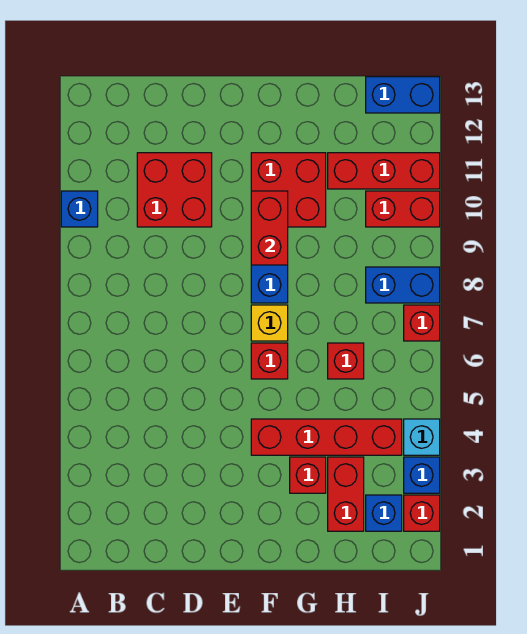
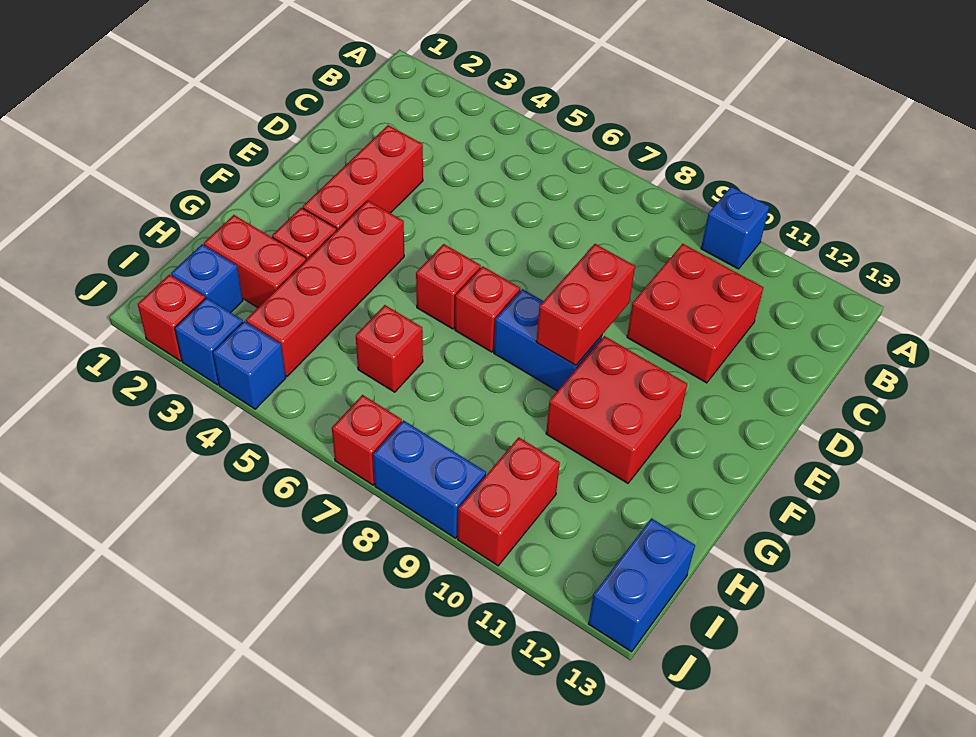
yellow brick F7 level 1 -> red brick F7 level 1
red brick F9:F10 level 2 -> red brick E9:F9 level 2
red brick H11:J11 level 1 -> red brick D3:F3 level 1
blue brick I8:J8 level 1 -> blue brick J8:J9 level 1
cyan brick J4 level 1 -> blue brick J4 level 1

